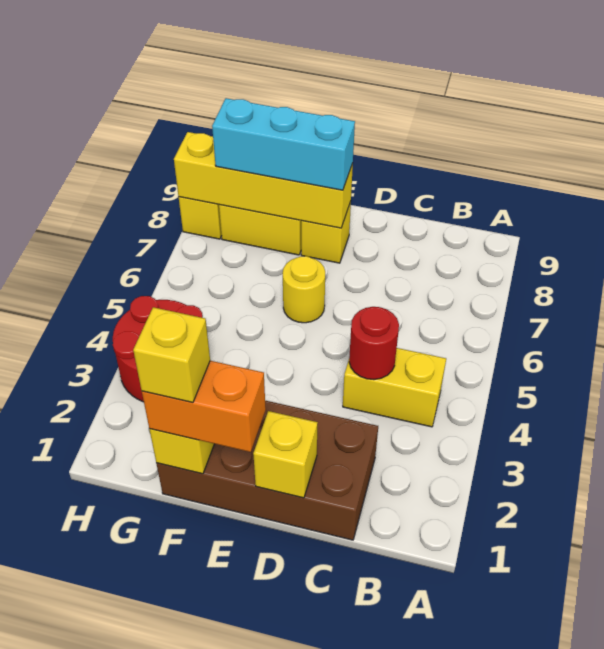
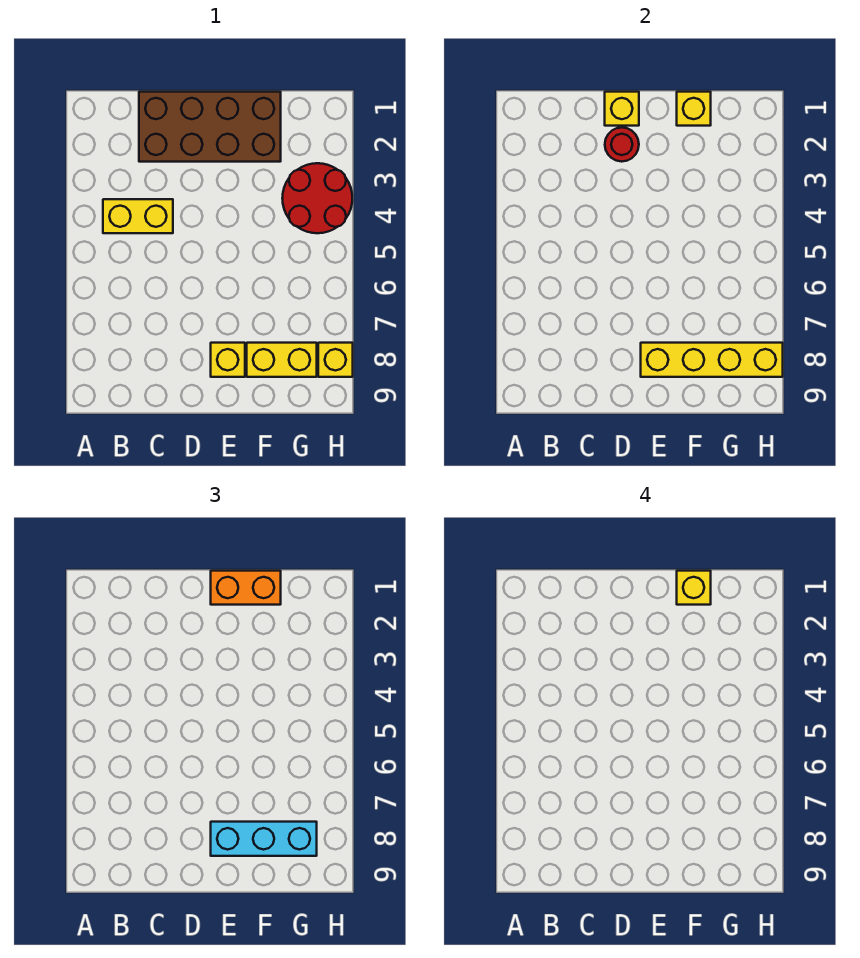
red round brick C4 level 2 -> red round brick D2 level 2
yellow round brick E6 level 1 -> none

